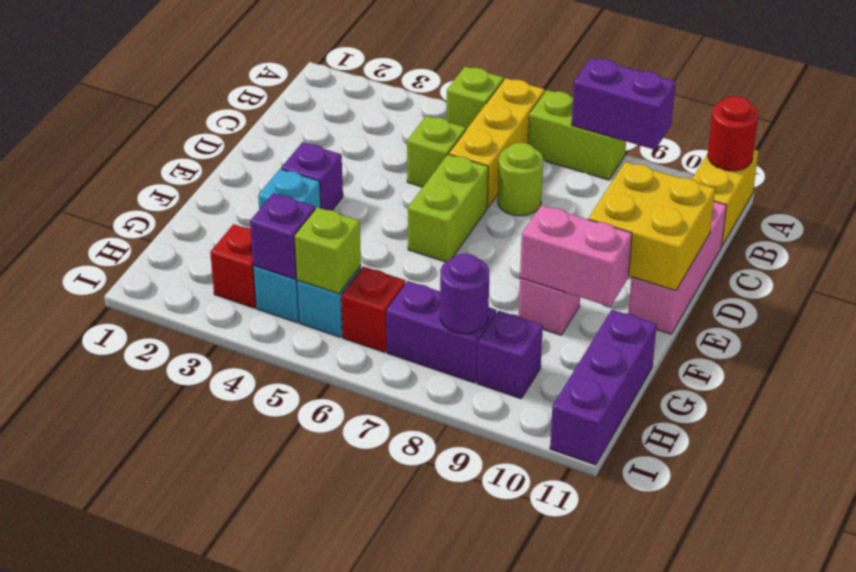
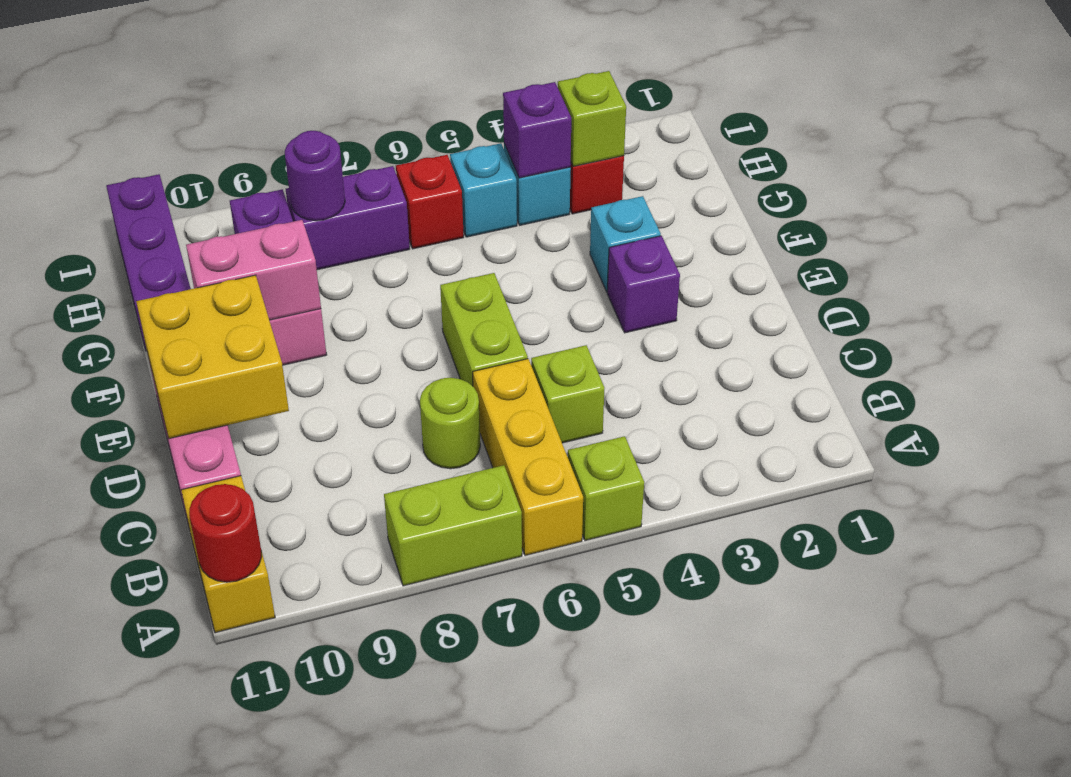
purple brick A8:A9 level 2 -> none
lime brick H5 level 2 -> lime brick H3 level 2

